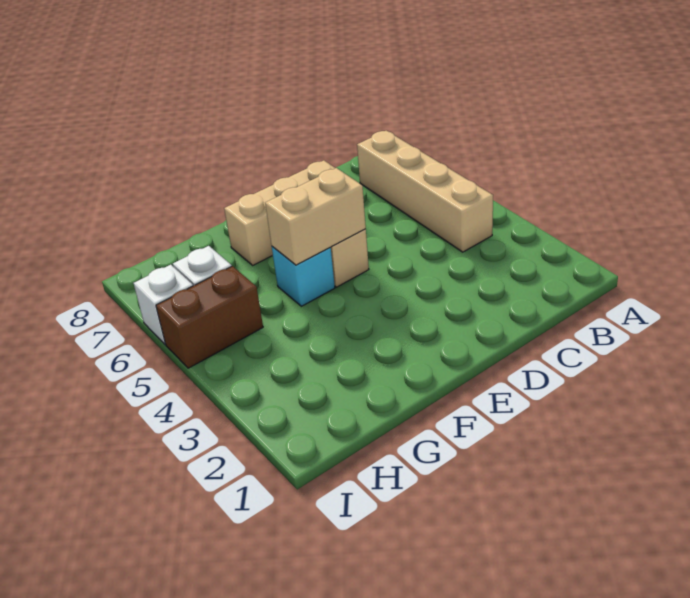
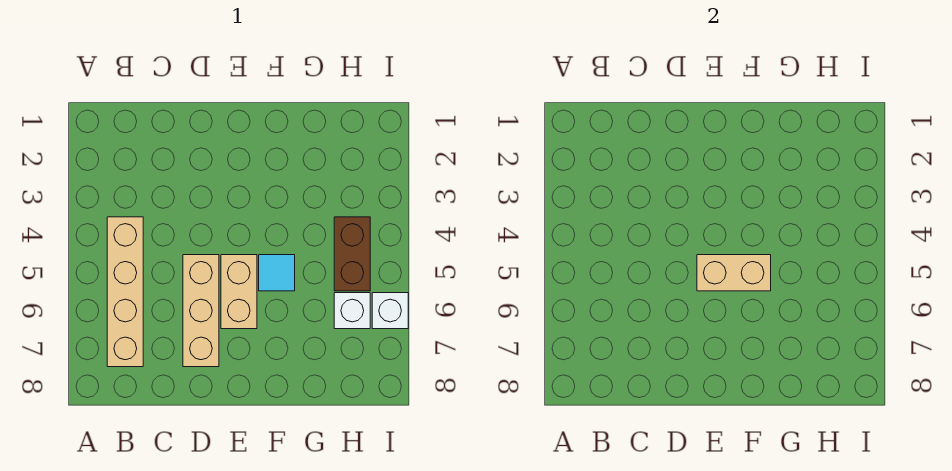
tan brick D7:F7 level 1 -> tan brick D5:D7 level 1
cyan brick F5 level 1 -> cyan tile F5 level 1
brown brick H5:I5 level 1 -> brown brick H4:H5 level 1

